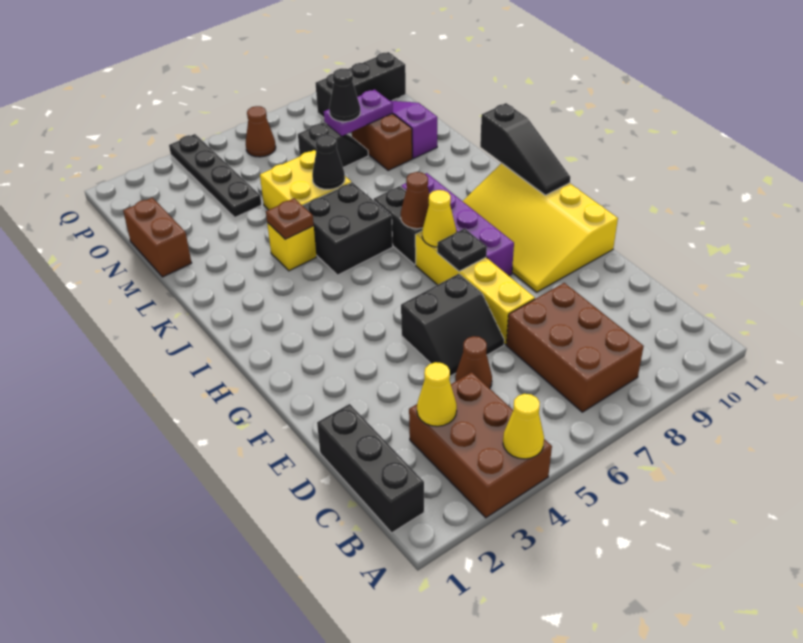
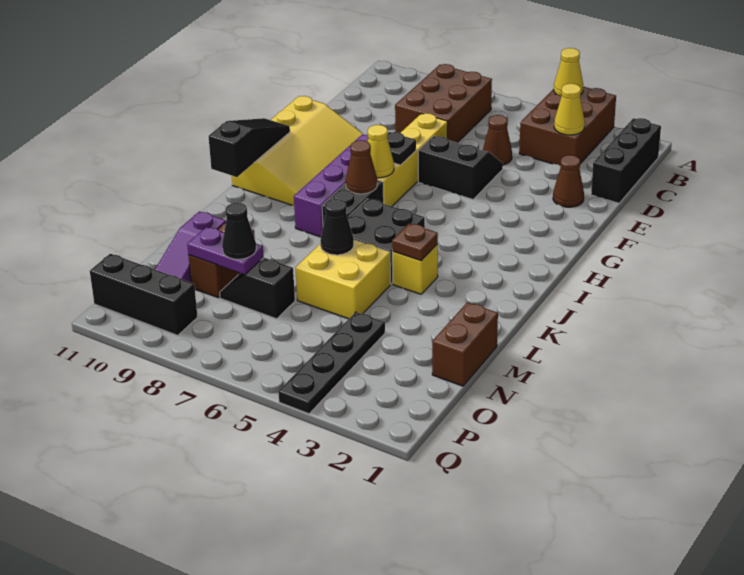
brown cone P6 level 1 -> brown cone E2 level 1

